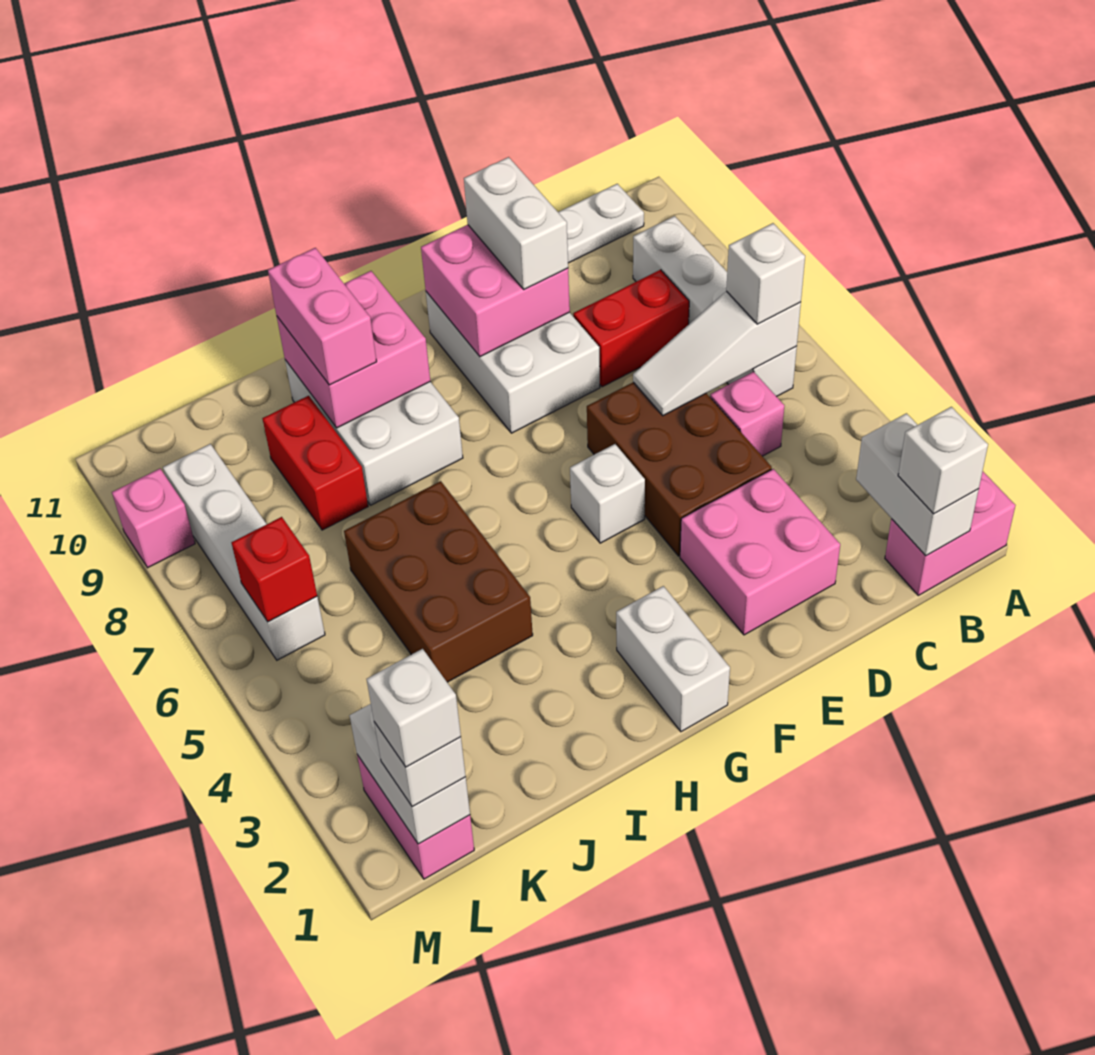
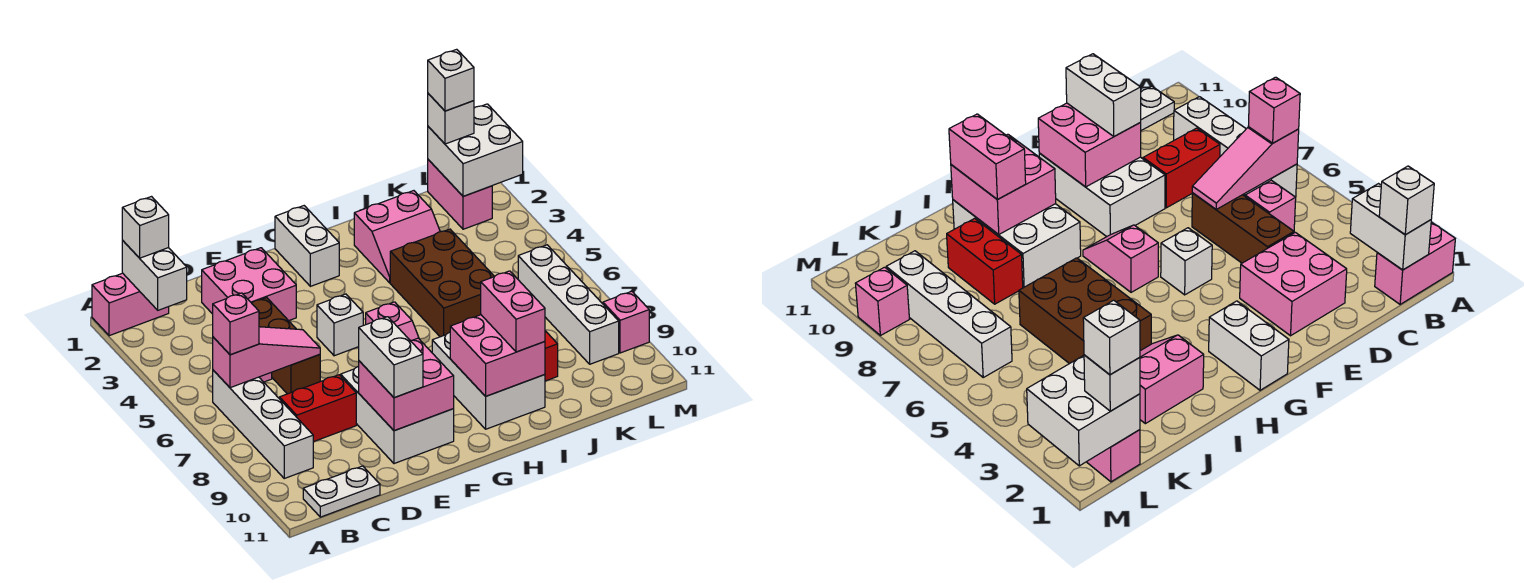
white slope B6:D6 level 2 top B -> pink slope B6:D6 level 2 top B
white brick B6 level 3 -> pink brick B6 level 3
brown brick D4:E6 level 1 -> brown brick D4:D6 level 1
none -> pink slope G6:G7 level 1 top 6
none -> pink slope I2:J3 level 1 top 2
white brick L1:L2 level 2 -> white brick L1:M2 level 2
red brick L6 level 2 -> none

